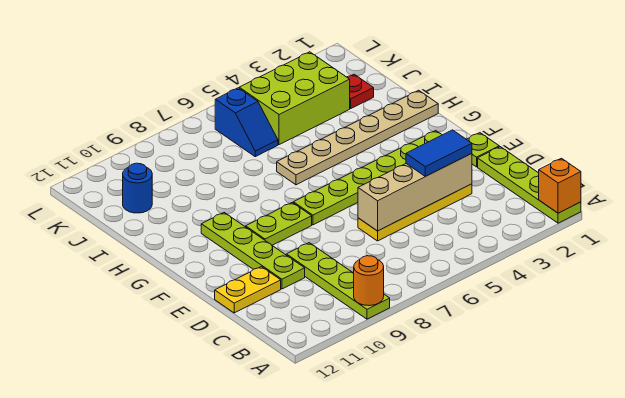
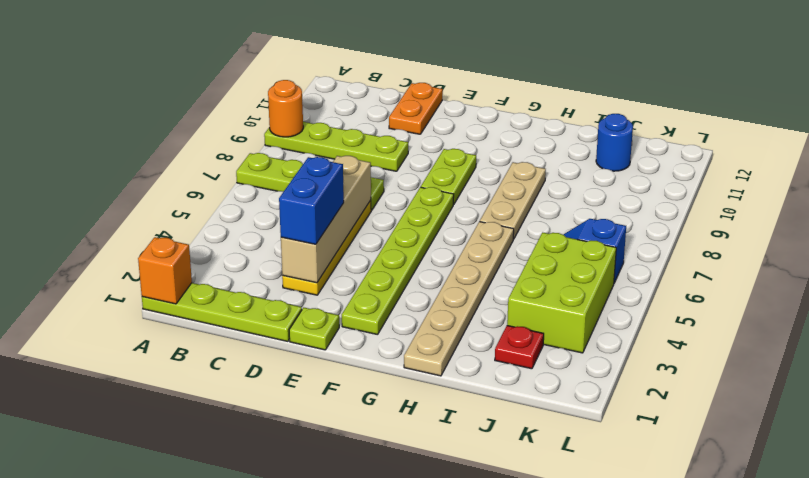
blue tile D3:D4 level 3 -> blue brick D3:D4 level 3
lime plate D10:G10 level 1 -> lime plate A7:D7 level 1
yellow plate D11:D12 level 1 -> orange plate D11:D12 level 1
none -> tan plate H7:H9 level 1

